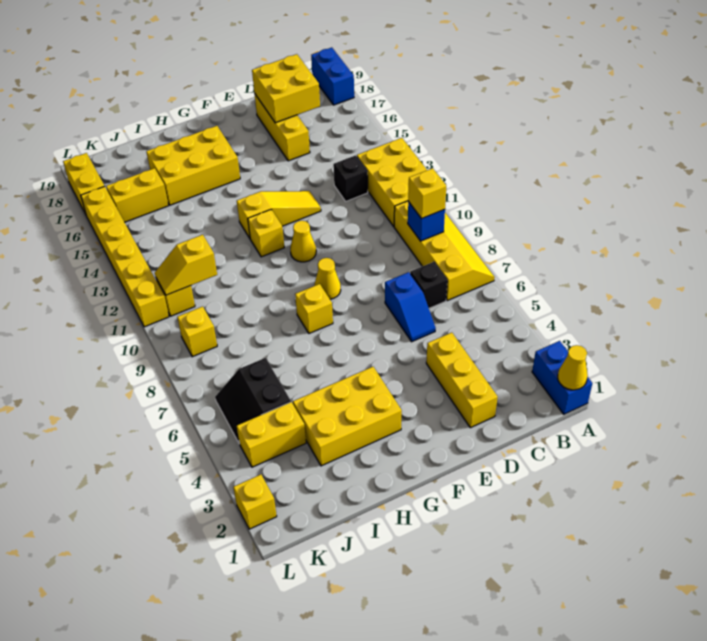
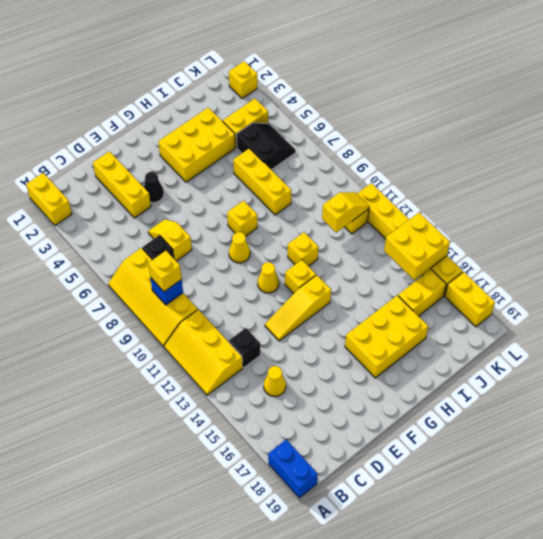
blue brick A1:A2 level 1 -> yellow brick A1:A2 level 1
yellow cone A1 level 2 -> yellow cone C15 level 1
yellow brick A11:B13 level 1 -> yellow slope A11:B13 level 1 top B
yellow brick C17:D18 level 2 -> yellow brick K14:L15 level 2
blue slope D6:D7 level 1 top 7 -> yellow slope D6:D7 level 1 top 7
yellow brick D16:D18 level 1 -> yellow brick I6:I8 level 1
none -> black cone E4 level 1
yellow brick K9 level 1 -> yellow brick H11 level 1

